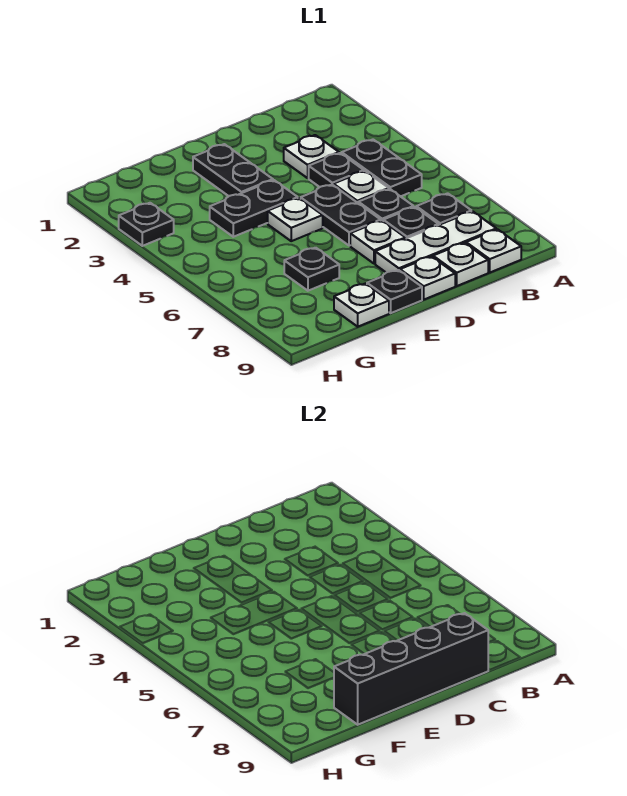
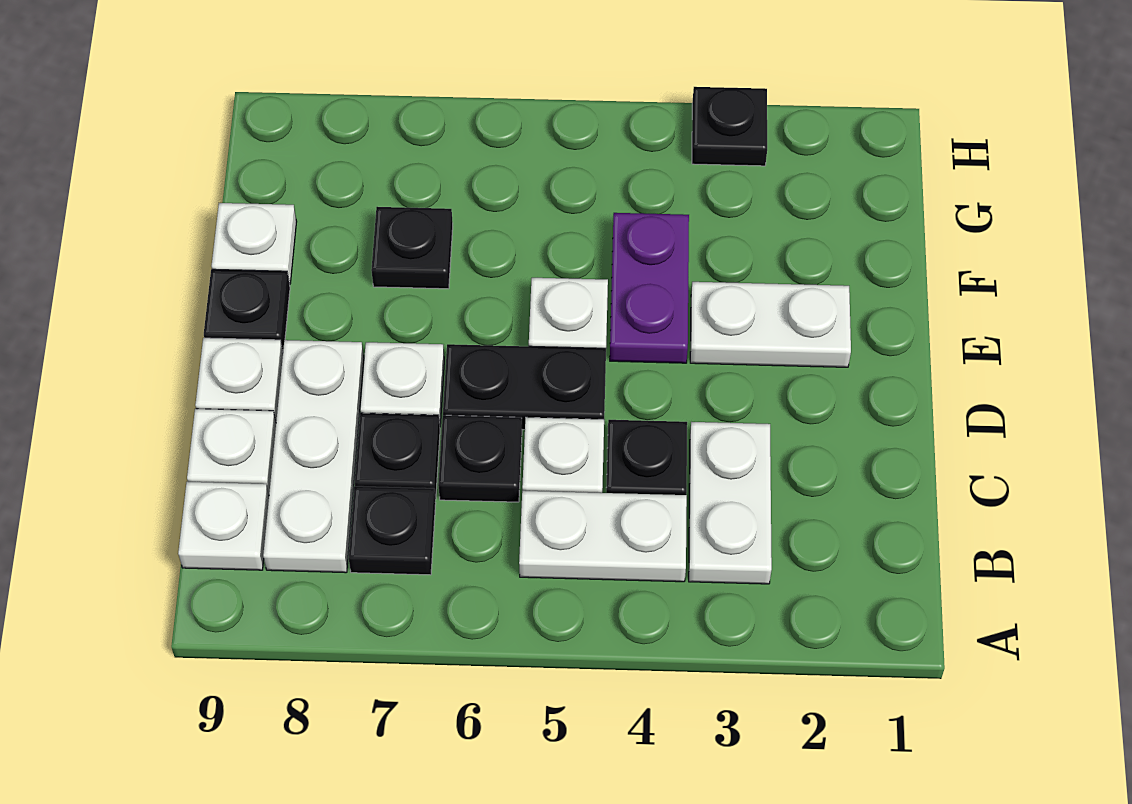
black plate B4:B5 level 1 -> white plate B4:B5 level 1
white plate C3 level 1 -> white plate B3:C3 level 1
black brick C9:F9 level 2 -> none
black plate E2:E3 level 1 -> white plate E2:E3 level 1
black plate E4:F4 level 1 -> purple plate E4:F4 level 1

